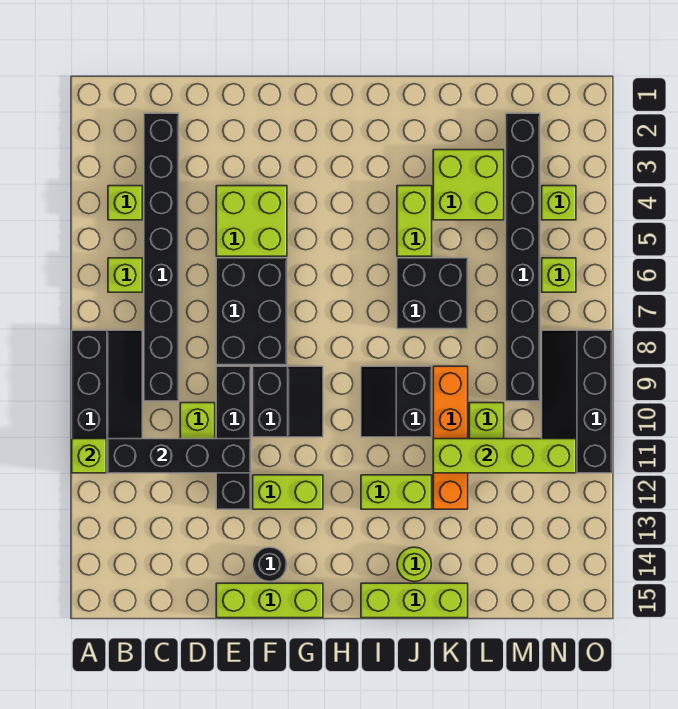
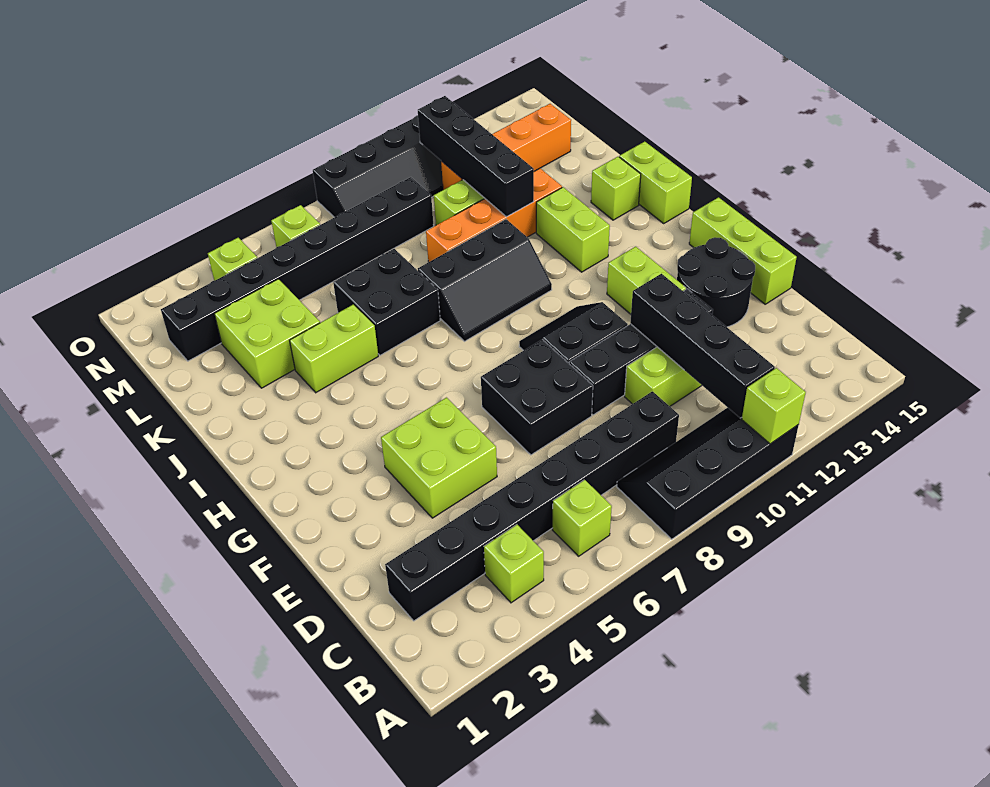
black brick E6:F8 level 1 -> black brick E7:F8 level 1
black round brick F14 level 1 -> black round brick E13:F14 level 1
black slope I9:J10 level 1 top J -> black slope I8:J10 level 1 top J
lime brick I15:K15 level 1 -> lime brick I15:J15 level 1
lime round brick J14 level 1 -> lime brick J14 level 1
lime brick K11:N11 level 2 -> black brick K11:N11 level 2
none -> orange brick M11:M14 level 1

